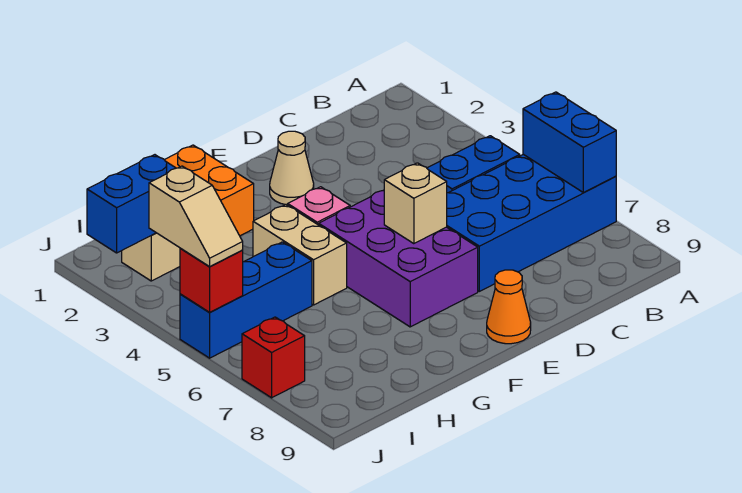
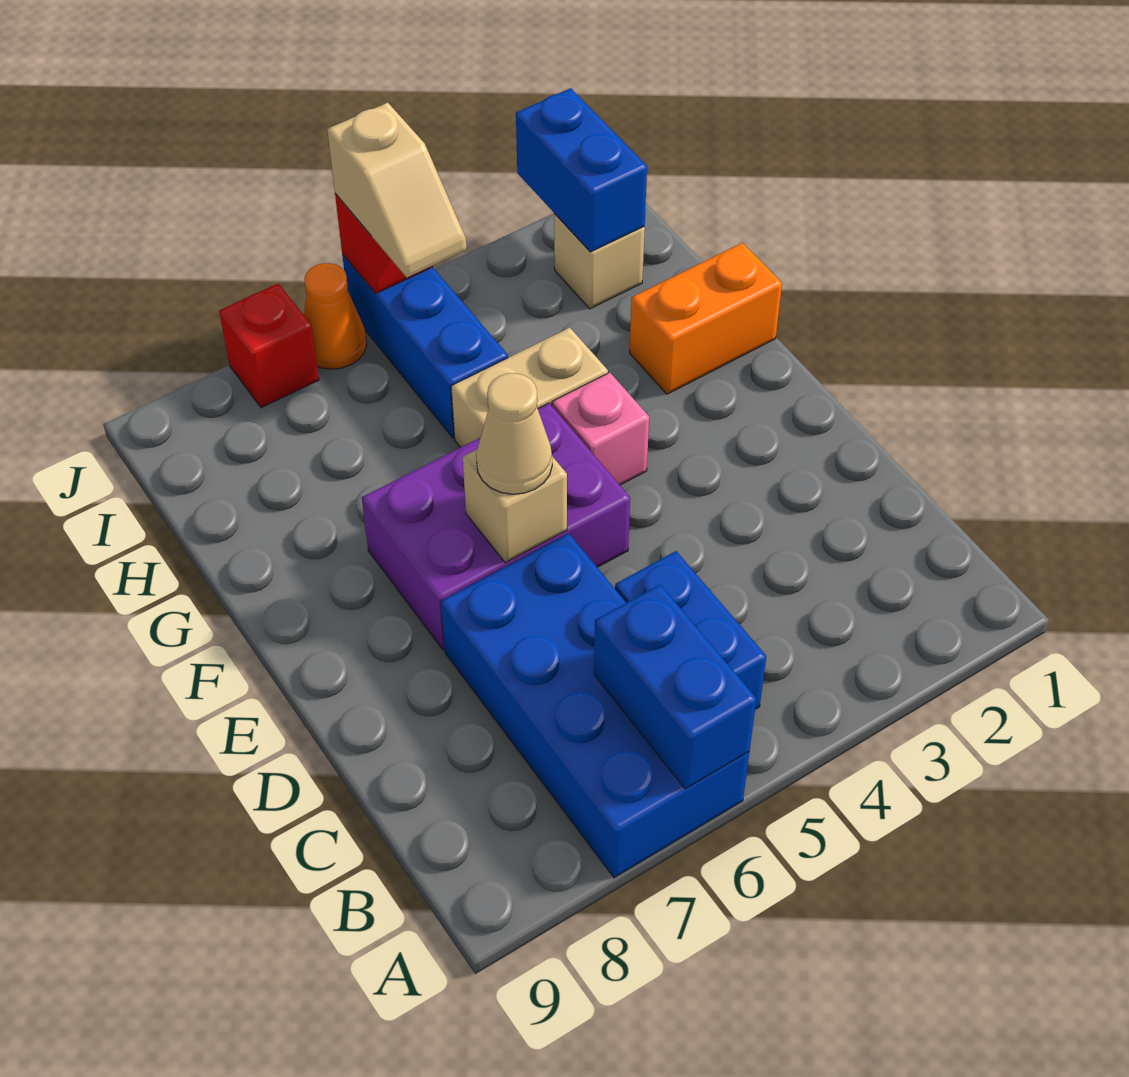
blue brick A6:A7 level 2 -> blue brick A6:B6 level 2
tan cone E2 level 1 -> tan cone E6 level 3
orange cone E9 level 1 -> orange cone J6 level 1
tan slope J4:J5 level 3 top 4 -> tan slope I5:J5 level 3 top J

